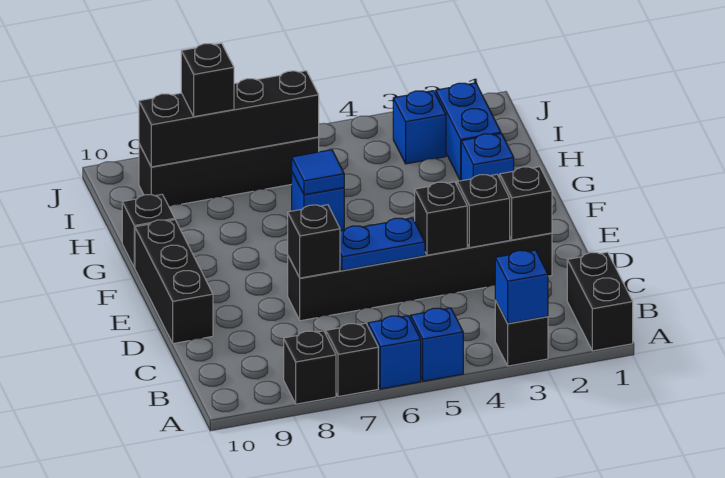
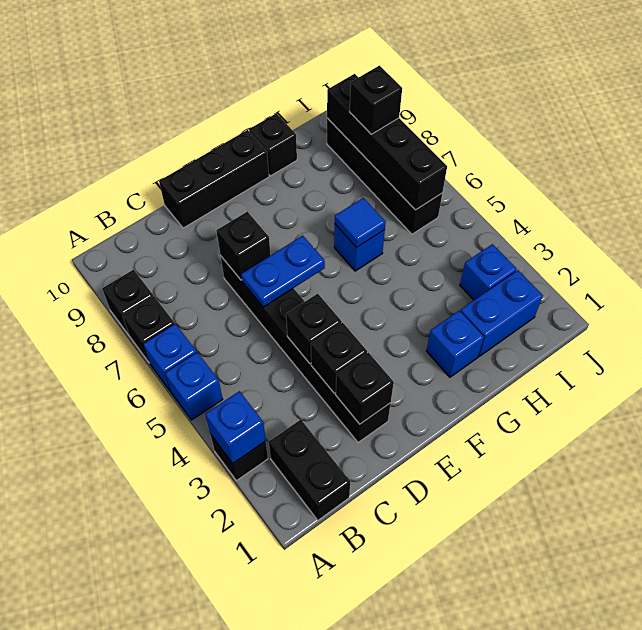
black brick A1:B1 level 1 -> black brick B1:B2 level 1
blue plate D5:D6 level 2 -> blue plate D6:E6 level 2

